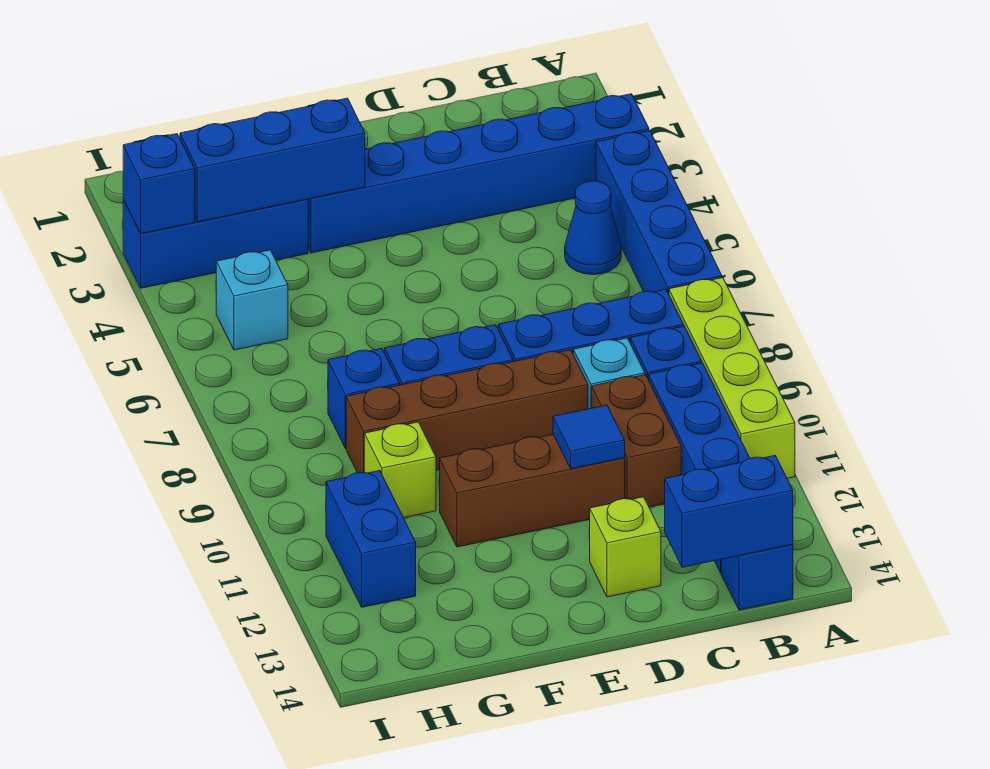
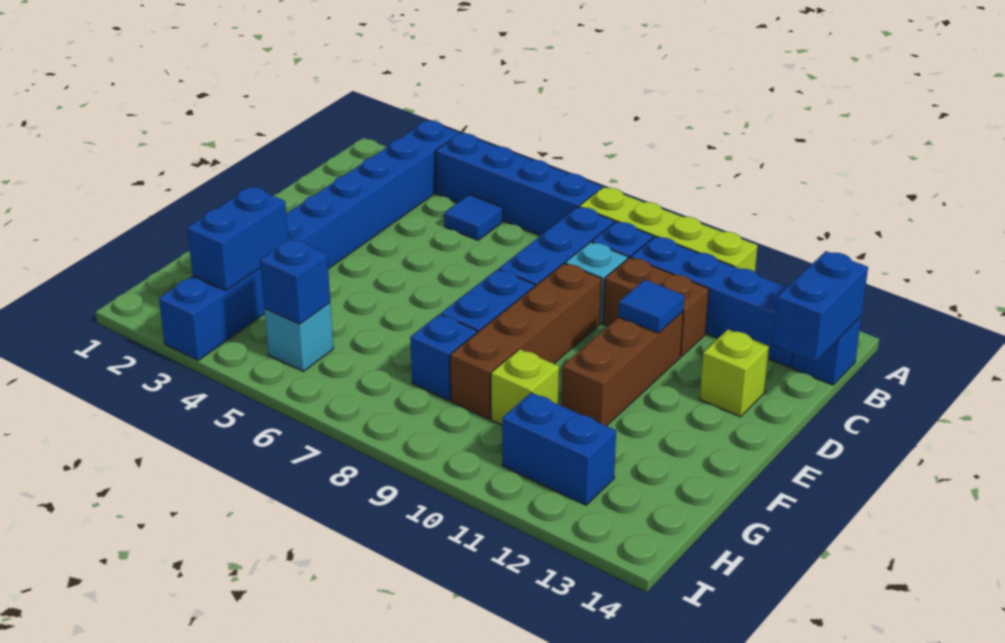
blue cone B5 level 1 -> blue tile B5 level 1
blue brick F3:H3 level 2 -> blue brick G3:H3 level 2
blue brick I3 level 2 -> blue brick H5 level 2

